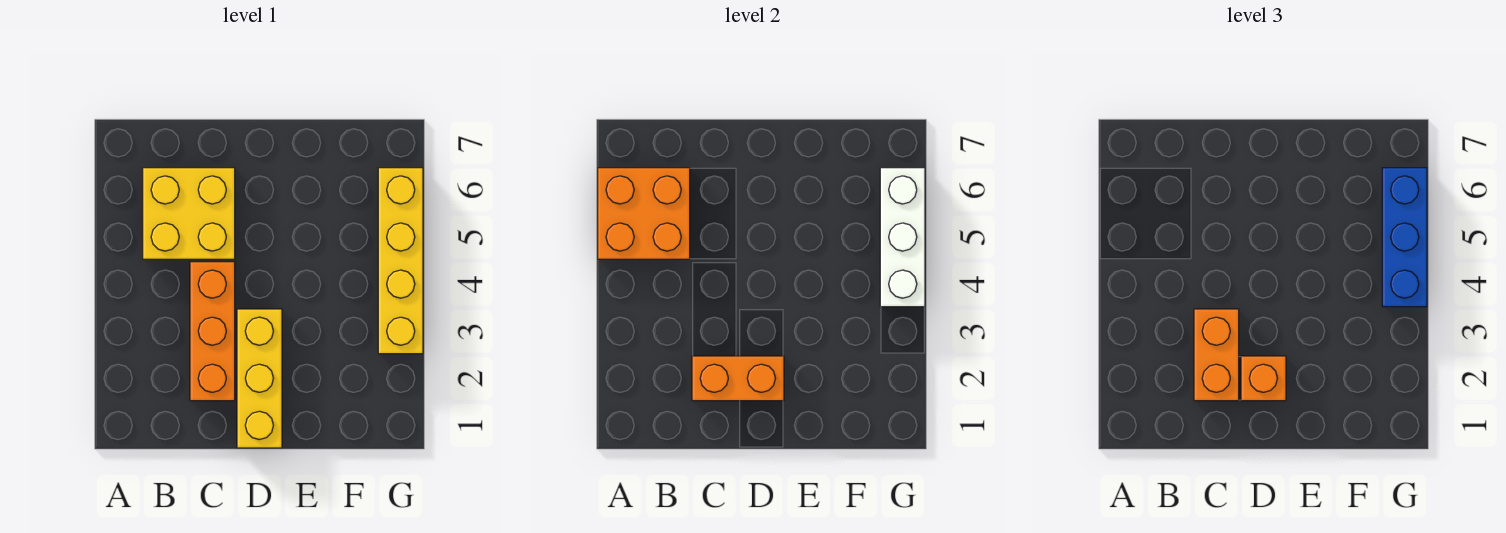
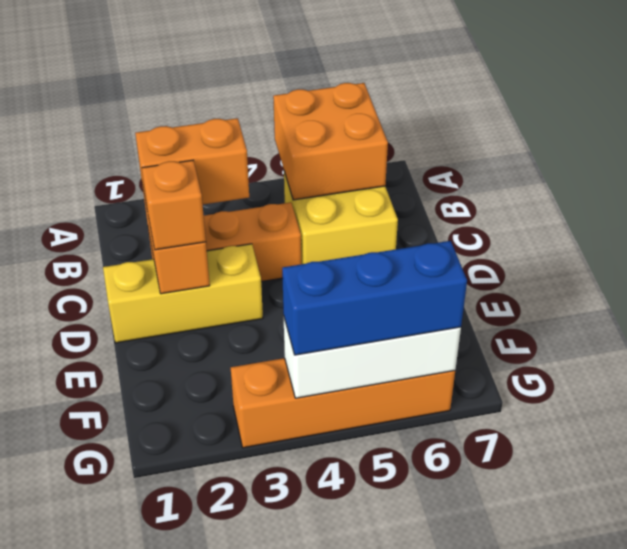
yellow brick G3:G6 level 1 -> orange brick G3:G6 level 1

